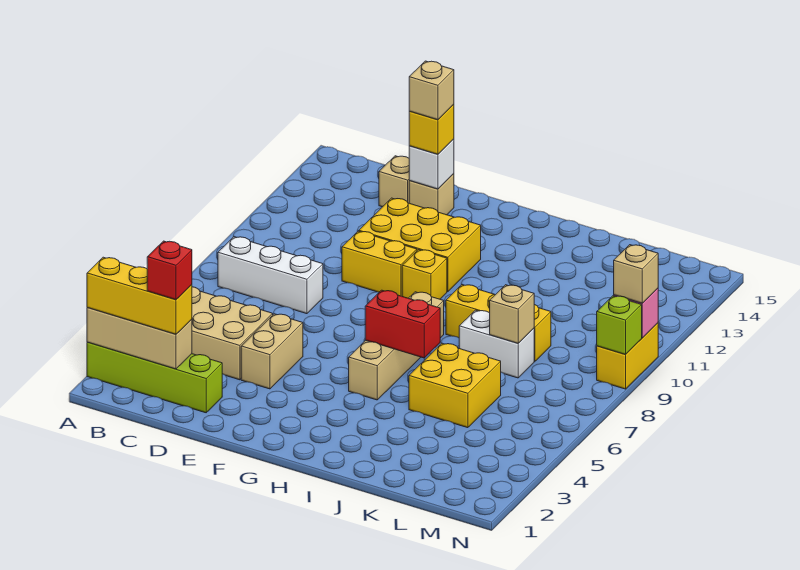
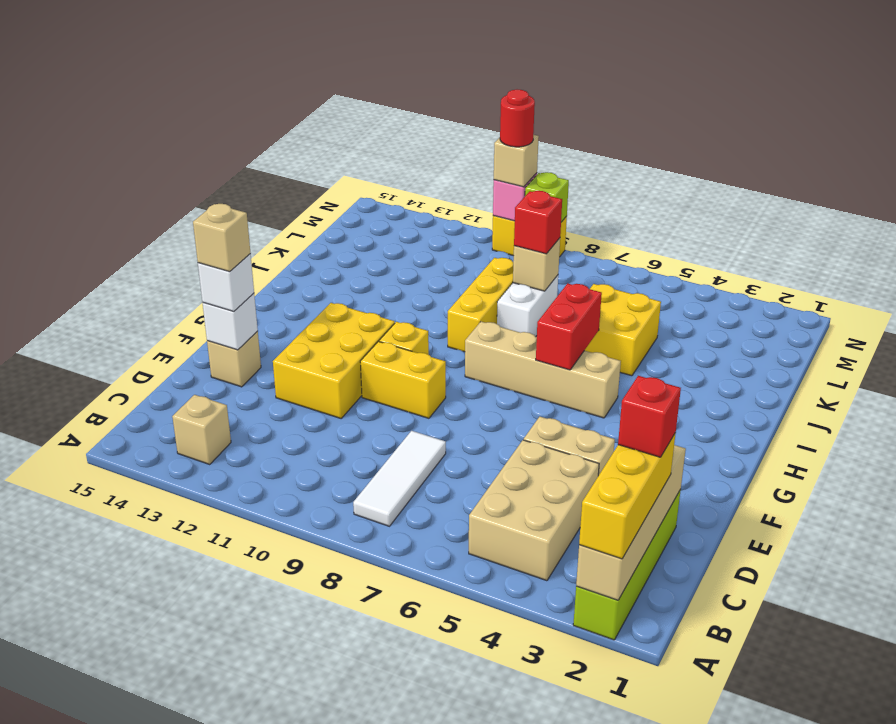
tan brick A2:C2 level 2 -> tan brick A2:D2 level 2
white brick B8:D8 level 1 -> white tile B8:D8 level 1
tan brick D14 level 1 -> tan brick B13 level 1
yellow brick E10:F10 level 1 -> yellow brick F9:F10 level 1
yellow brick E14 level 3 -> white brick E14 level 3
none -> red brick K8 level 3
none -> red round brick N10 level 4

